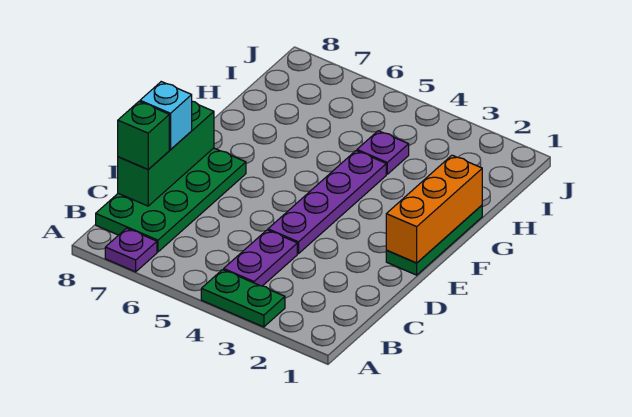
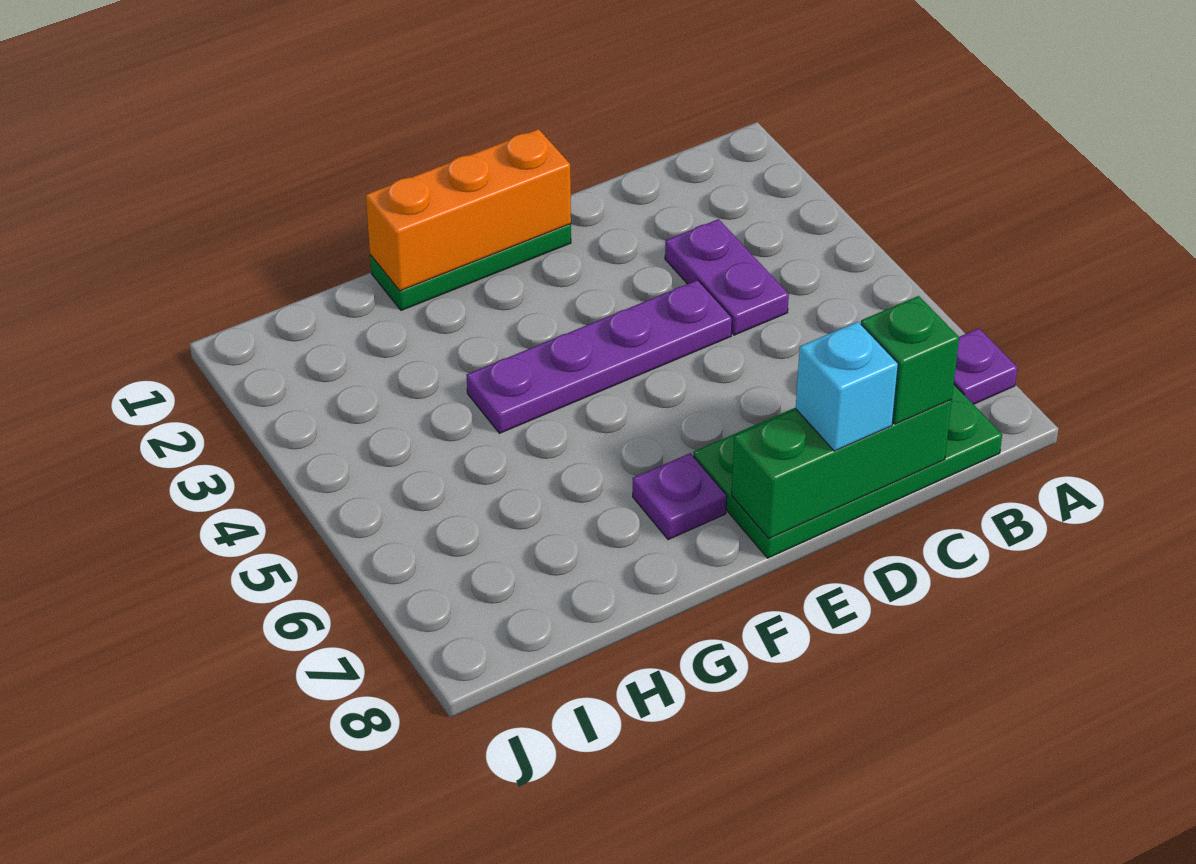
green plate A3:A4 level 1 -> none
purple plate B4:C4 level 1 -> purple plate C3:C4 level 1
purple plate H4 level 1 -> purple plate F7 level 1

